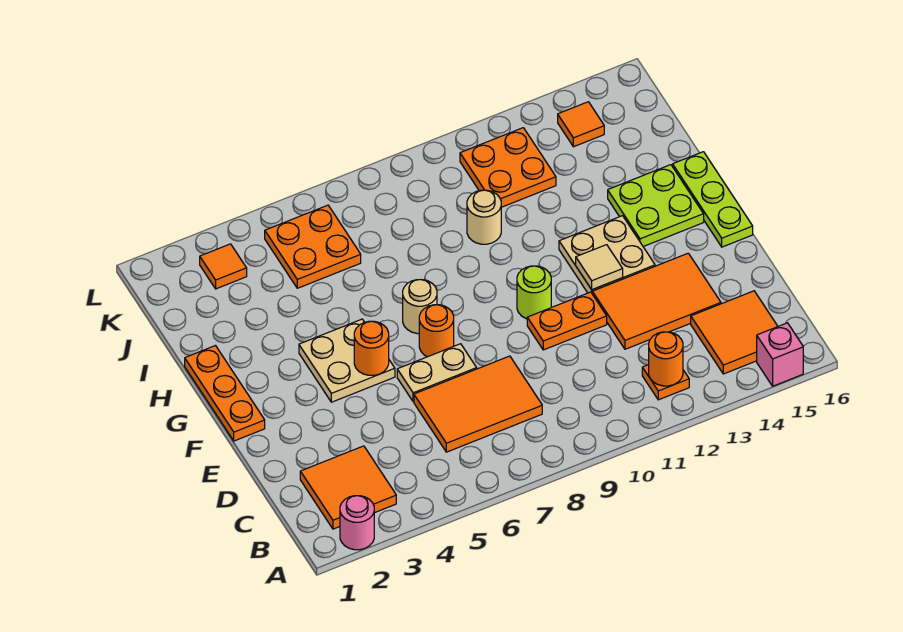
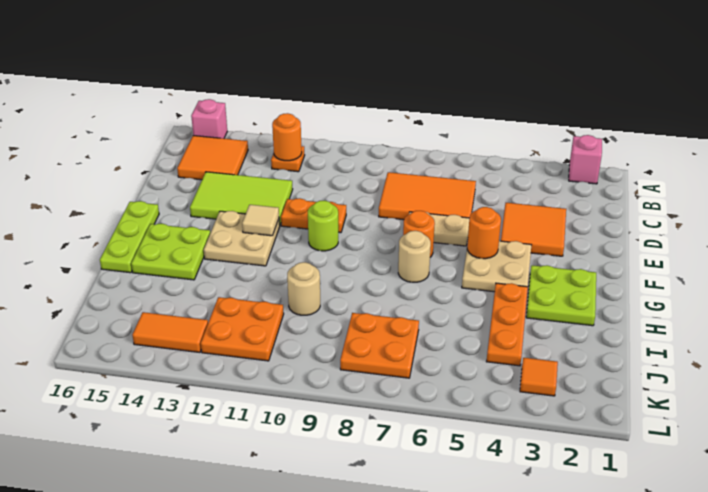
pink round brick A2 level 1 -> pink brick A2 level 1
orange tile B2:C3 level 1 -> orange tile D3:E4 level 1
orange tile D12:E14 level 1 -> lime tile D12:E14 level 1
orange plate F1:H1 level 1 -> orange plate H4:J4 level 1
none -> lime plate G2:H3 level 1
orange plate J5:K6 level 1 -> orange plate J7:K8 level 1
orange tile K14 level 1 -> orange tile K13:K14 level 1

